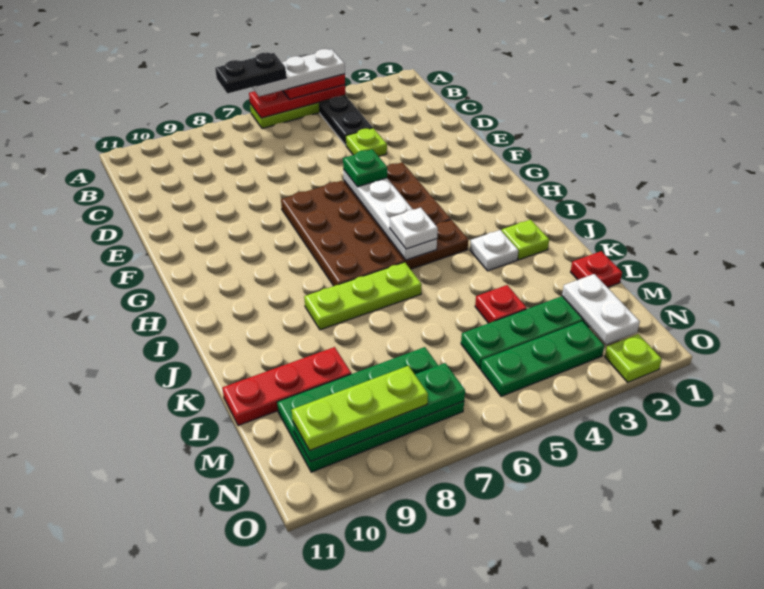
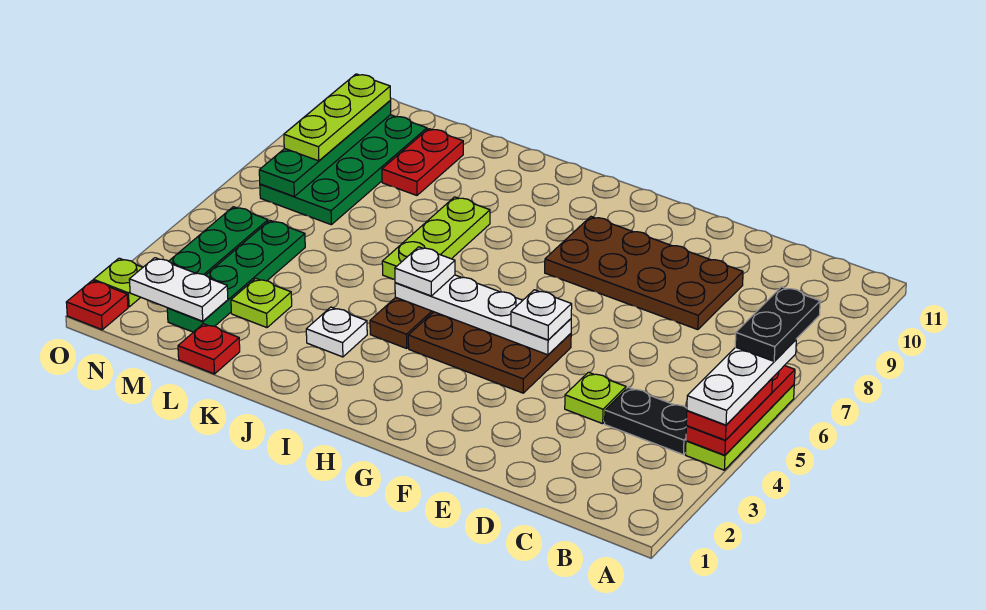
green plate F5 level 3 -> white plate F5 level 3
brown plate F6:I7 level 1 -> brown plate D8:G9 level 1
lime plate J2 level 1 -> lime plate L3 level 1
red plate L4 level 1 -> red plate O1 level 1
red plate L9:L11 level 1 -> red plate L9:L10 level 1

